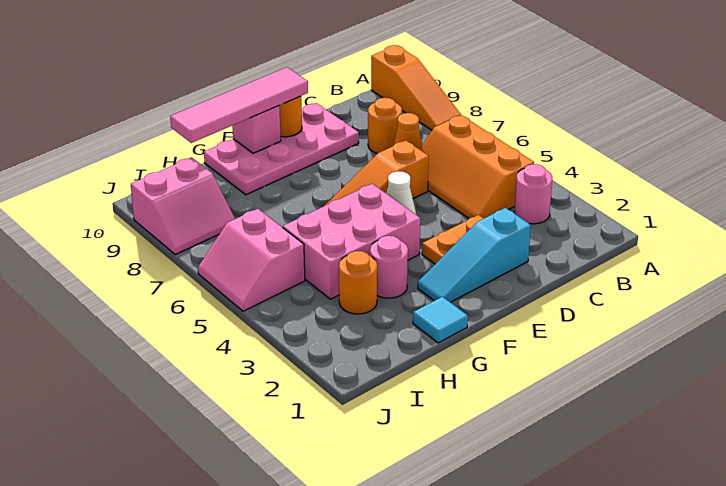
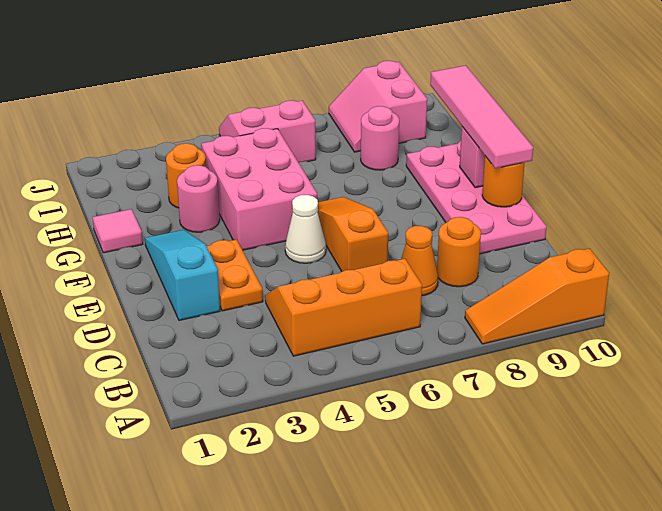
pink round brick B3 level 1 -> pink round brick H8 level 1
cyan tile G1 level 1 -> pink tile G1 level 1

